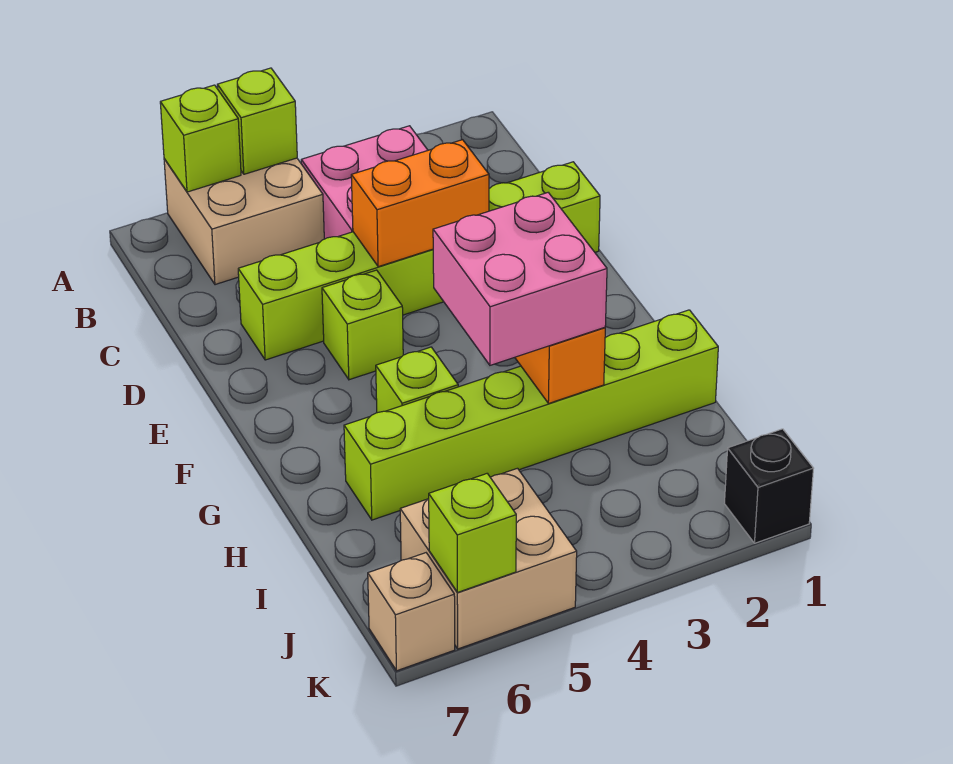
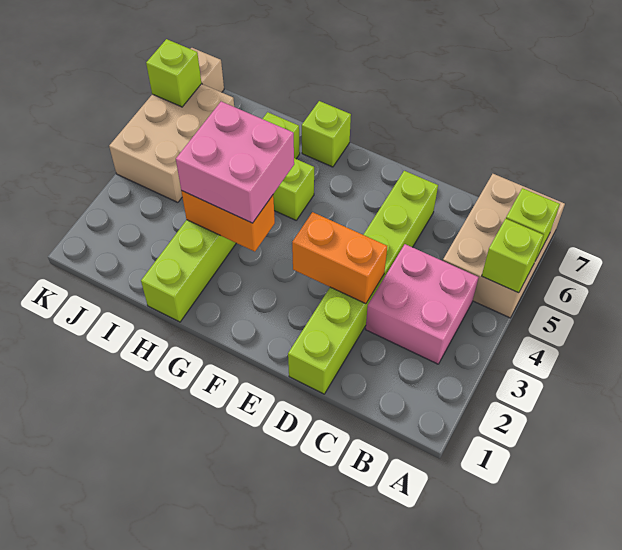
tan brick A5:B6 level 1 -> tan brick A5:B7 level 1
orange brick D3:D4 level 2 -> orange brick D3:E3 level 2
lime brick E5 level 1 -> lime brick G7 level 1
tan brick J5:K6 level 1 -> tan brick J4:K6 level 1
black brick K1 level 1 -> none

